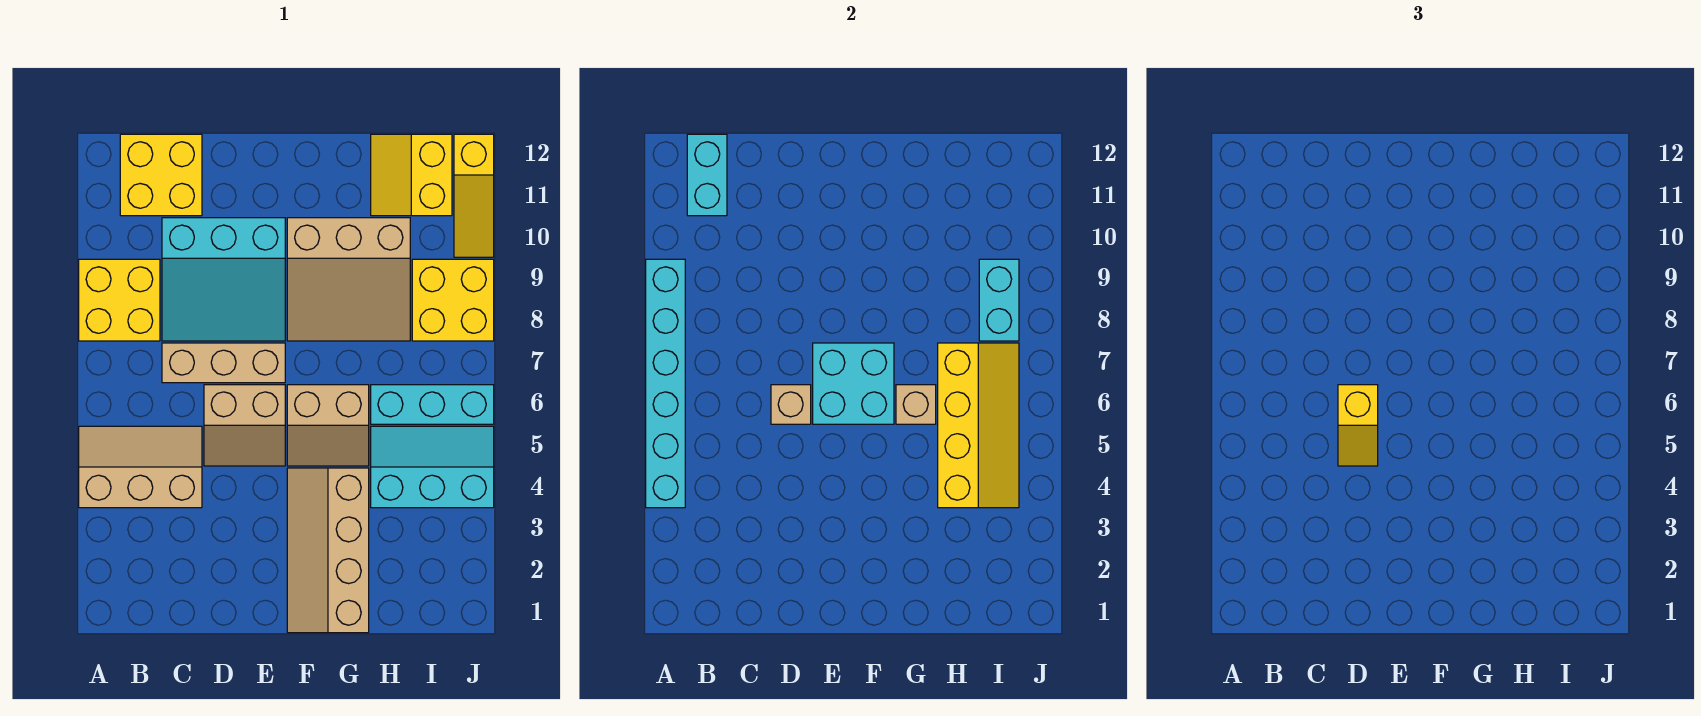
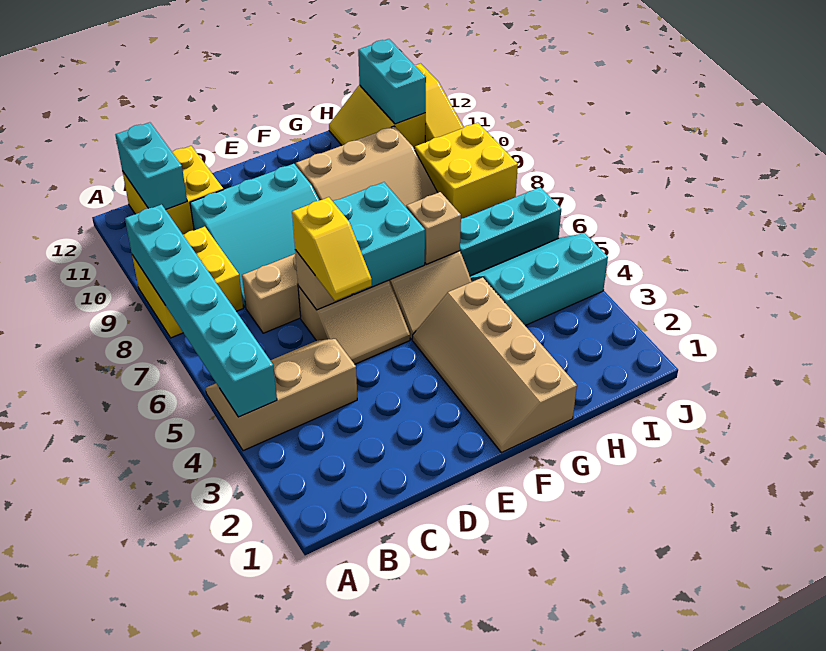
yellow slope H4:I7 level 2 top H -> none
cyan brick I8:I9 level 2 -> cyan brick I11:I12 level 2

